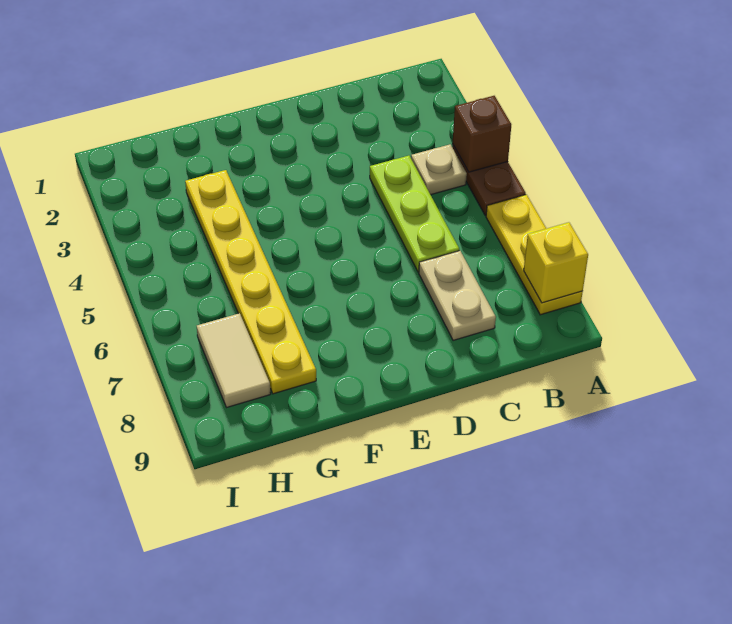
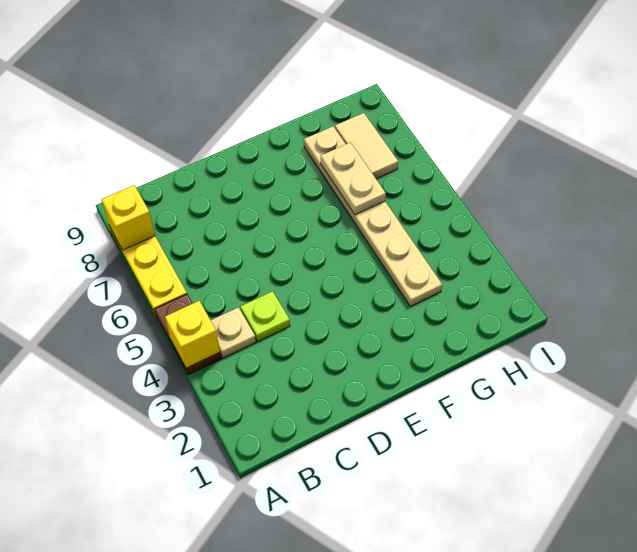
brown brick A4 level 2 -> yellow brick A4 level 2
lime plate C4:C6 level 1 -> lime plate C4 level 1
tan plate C7:C8 level 1 -> tan plate G6:G7 level 2
yellow plate G3:G8 level 1 -> tan plate G3:G8 level 1

